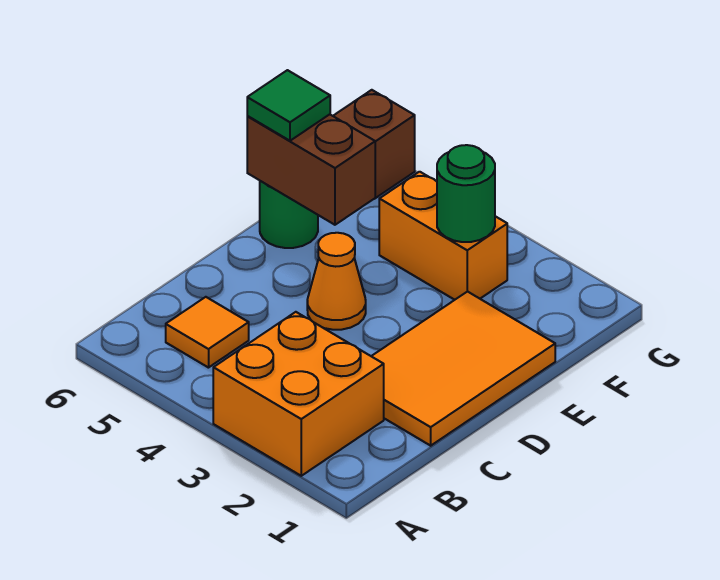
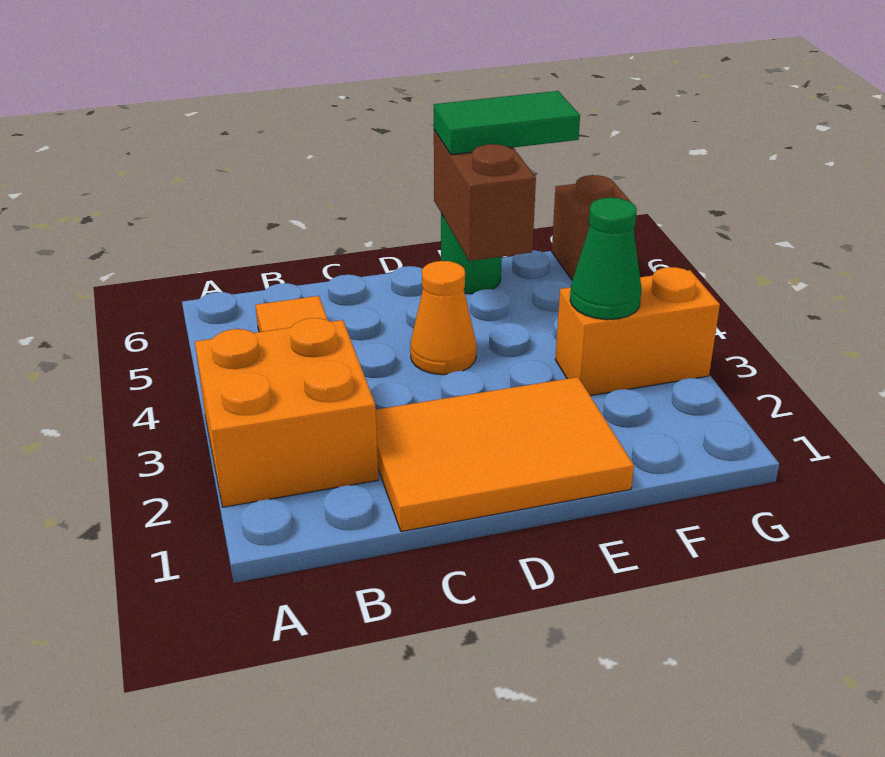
green tile E6 level 3 -> green tile E6:F6 level 3
orange brick F3:F4 level 1 -> orange brick F3:G3 level 1
green round brick F3 level 2 -> green cone F3 level 2

